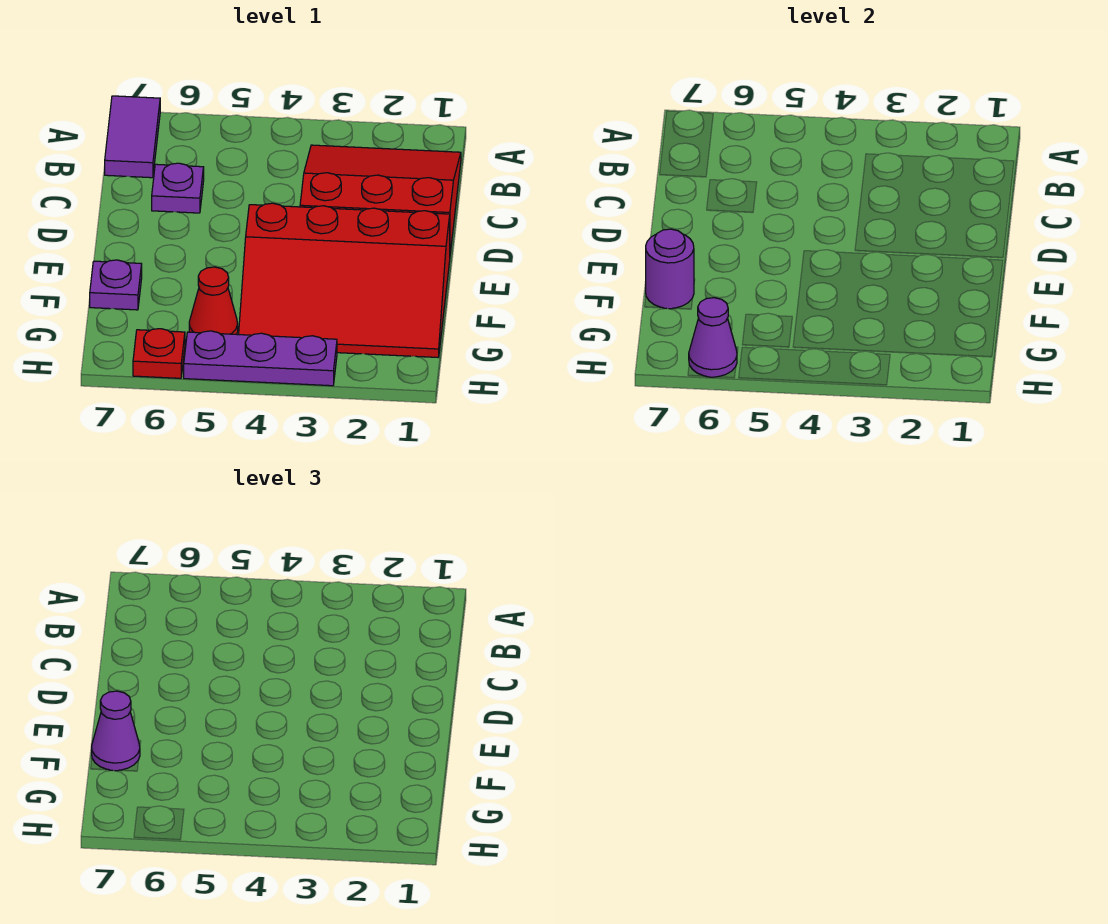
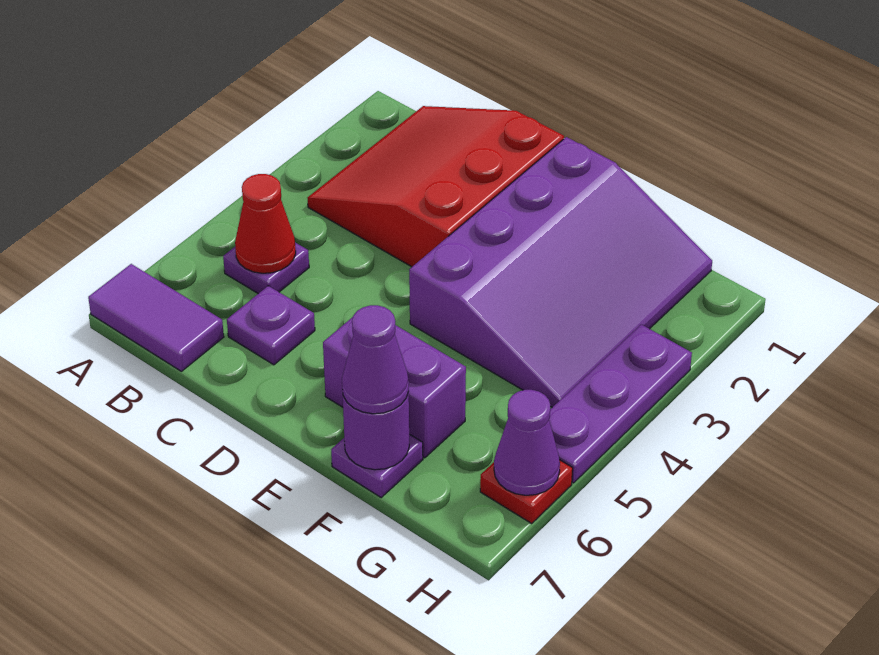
none -> purple plate B5 level 1
red slope E1:G4 level 1 top E -> purple slope E1:G4 level 1 top E
none -> purple brick E6:F6 level 1
red cone G5 level 1 -> red cone B5 level 2

